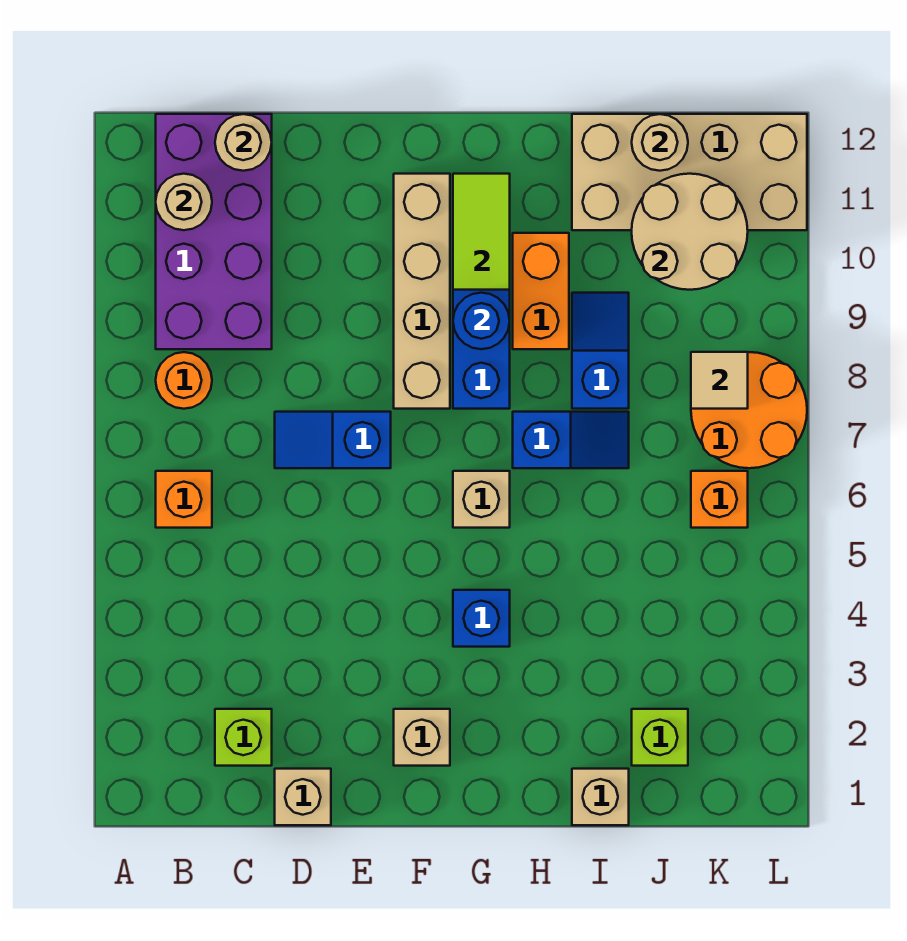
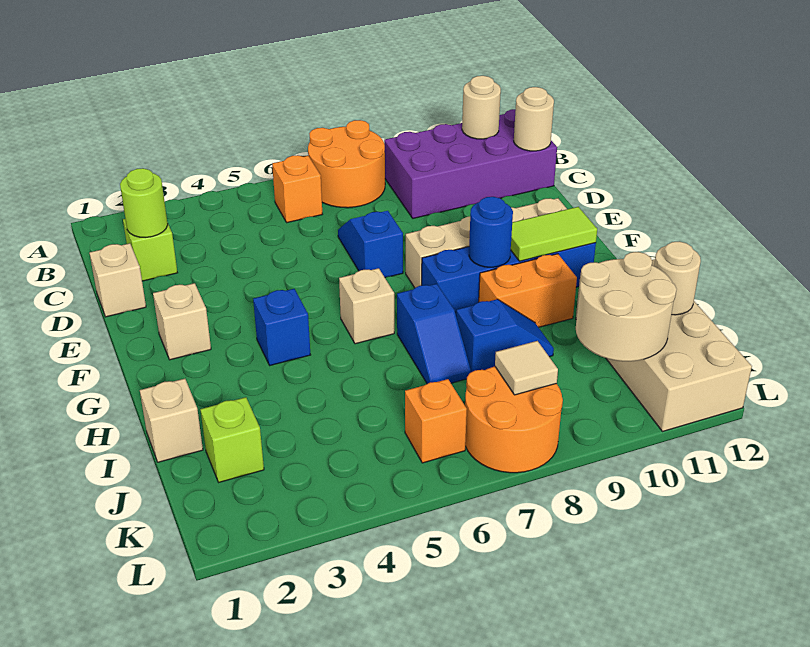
orange round brick B8 level 1 -> orange round brick A7:B8 level 1
none -> lime round brick C2 level 2

